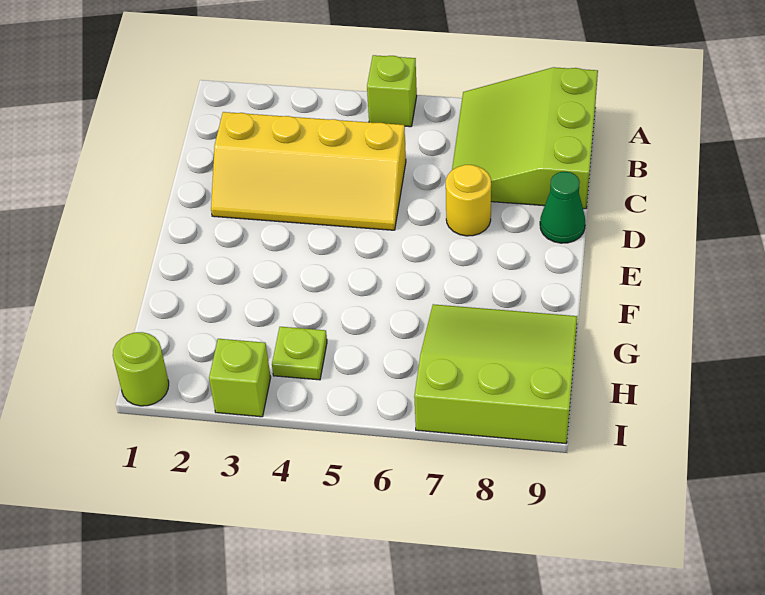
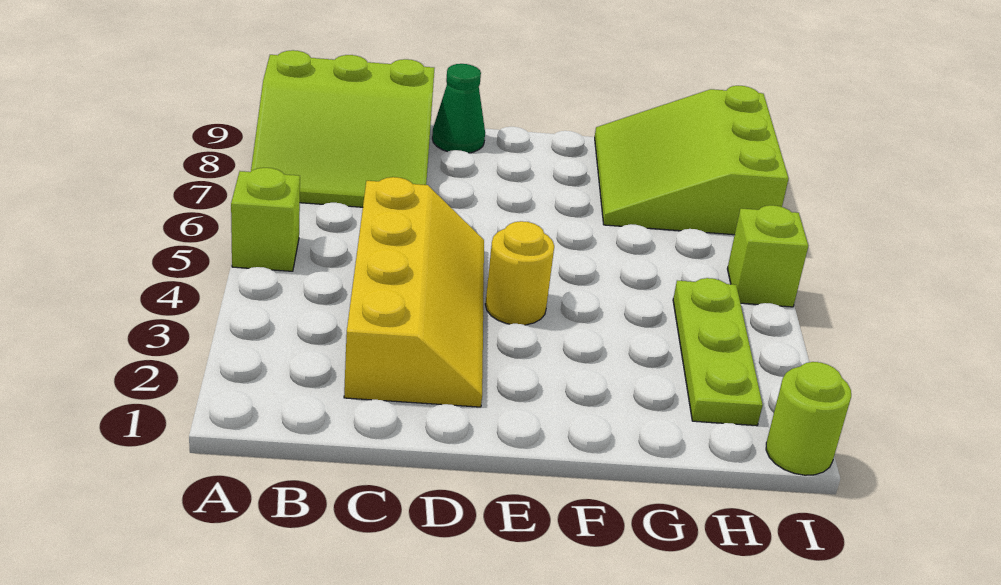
yellow round brick D7 level 1 -> yellow round brick E4 level 1
lime plate H4 level 1 -> lime plate H2:H4 level 1
lime brick I3 level 1 -> lime brick I5 level 1

